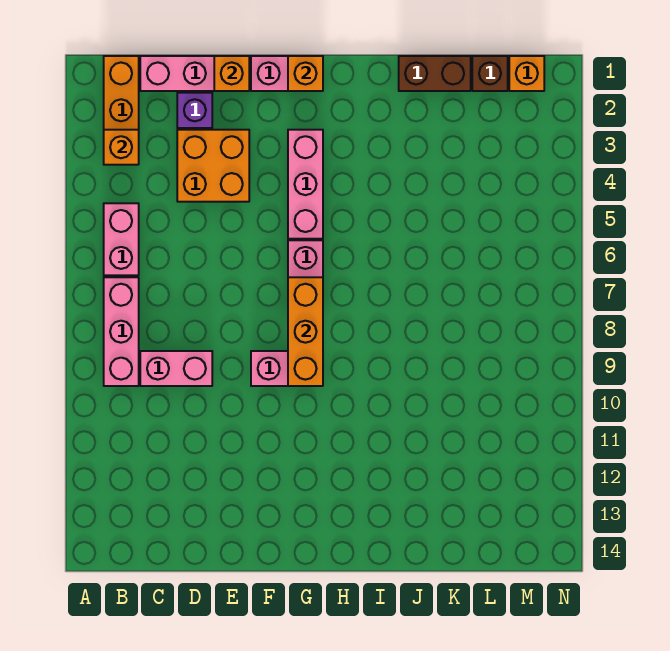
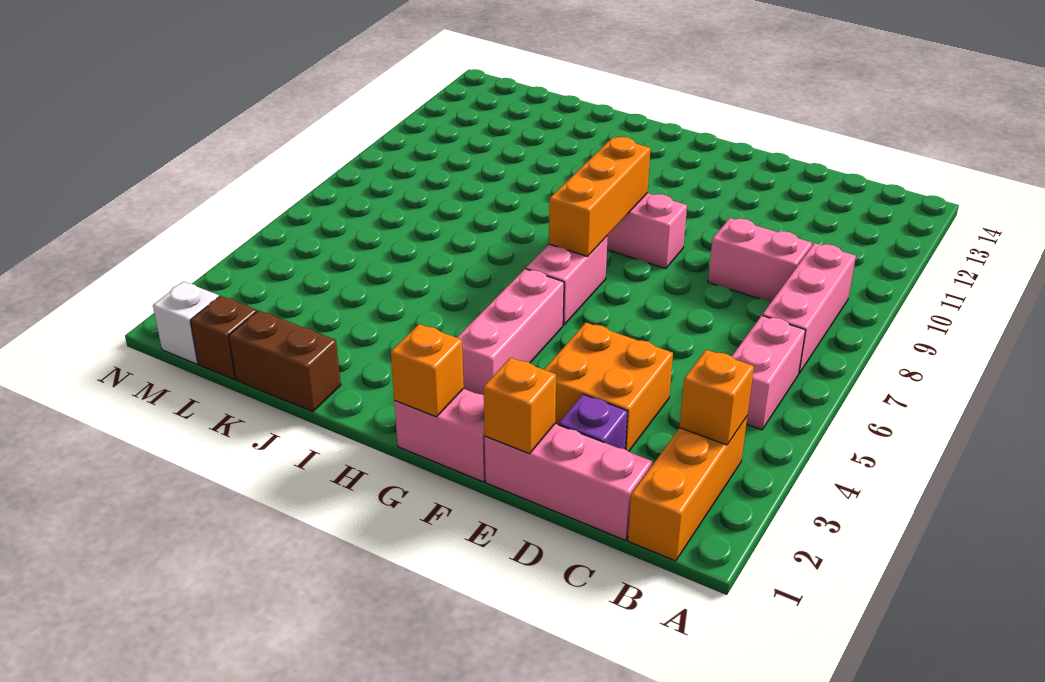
orange brick M1 level 1 -> white brick M1 level 1

